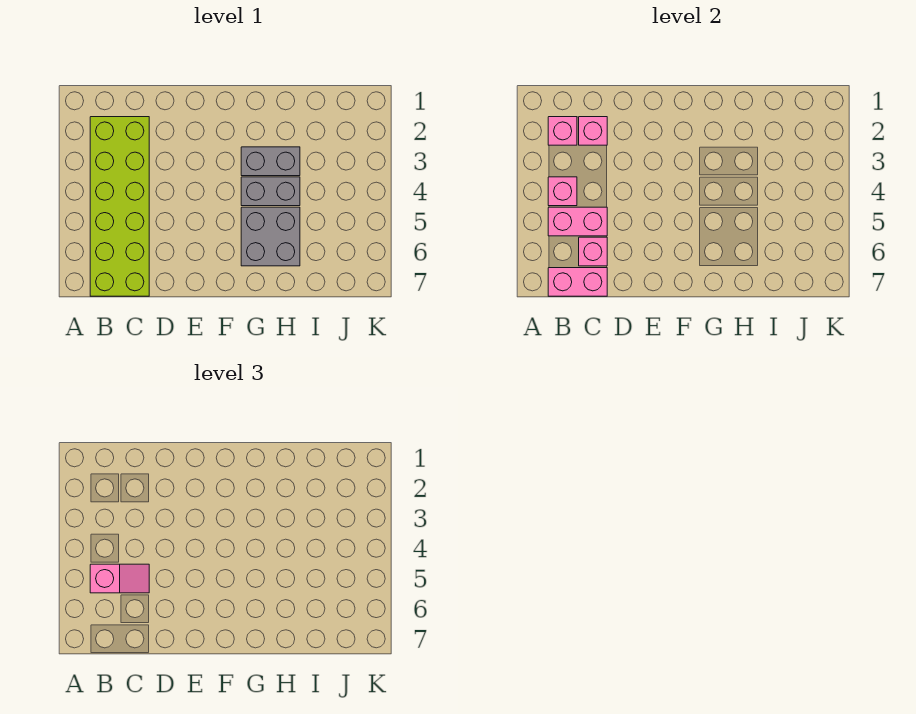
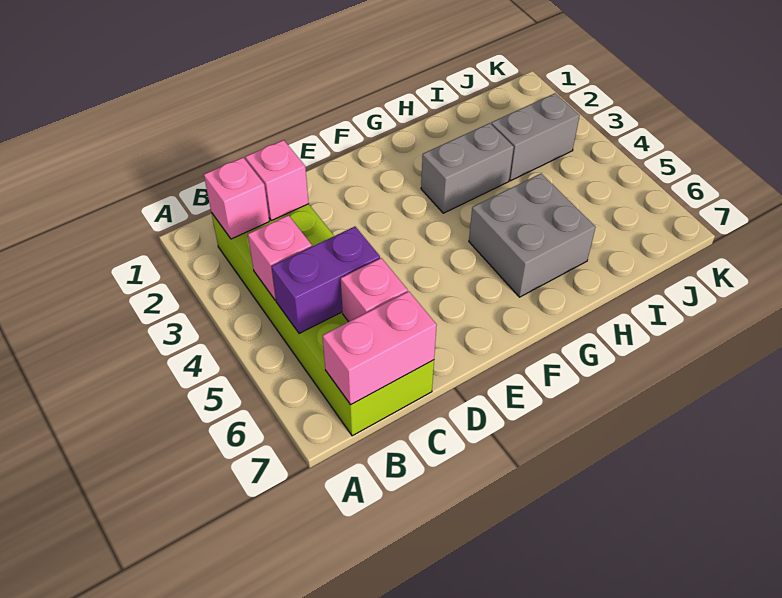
pink brick B5:C5 level 2 -> purple brick B5:C5 level 2
pink slope B5:C5 level 3 top B -> none
grey brick G4:H4 level 1 -> grey brick I3:J3 level 1

